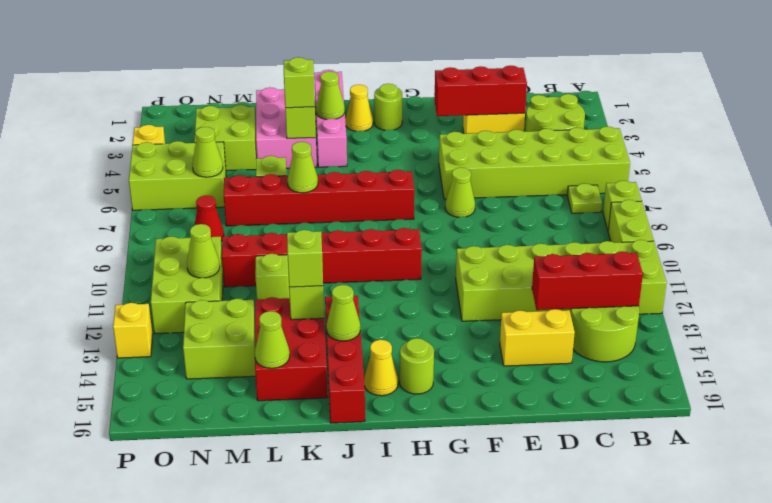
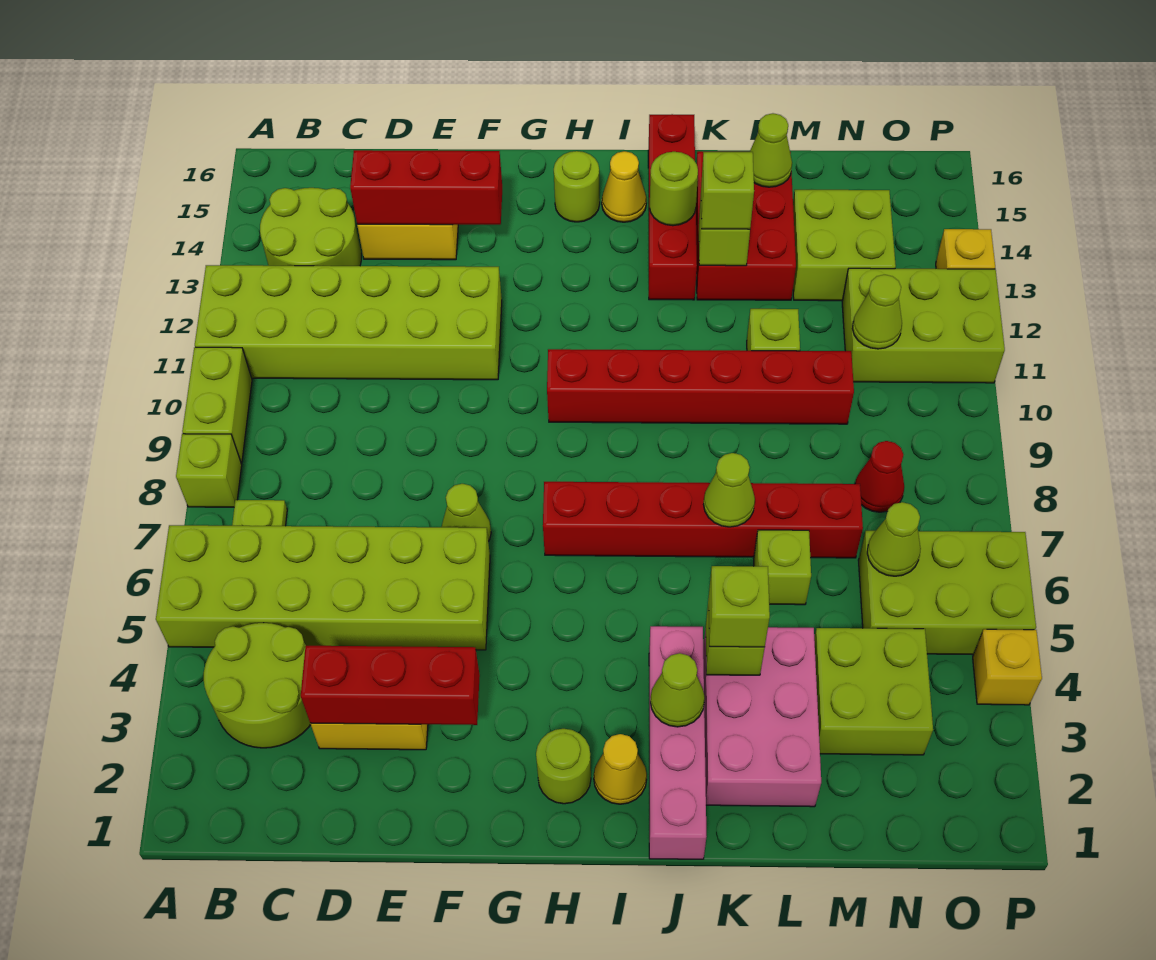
red brick B13:D13 level 2 -> red brick D14:F14 level 2
lime cone J14 level 2 -> lime round brick J14 level 2
lime brick N10:O12 level 1 -> lime brick N11:P12 level 1

